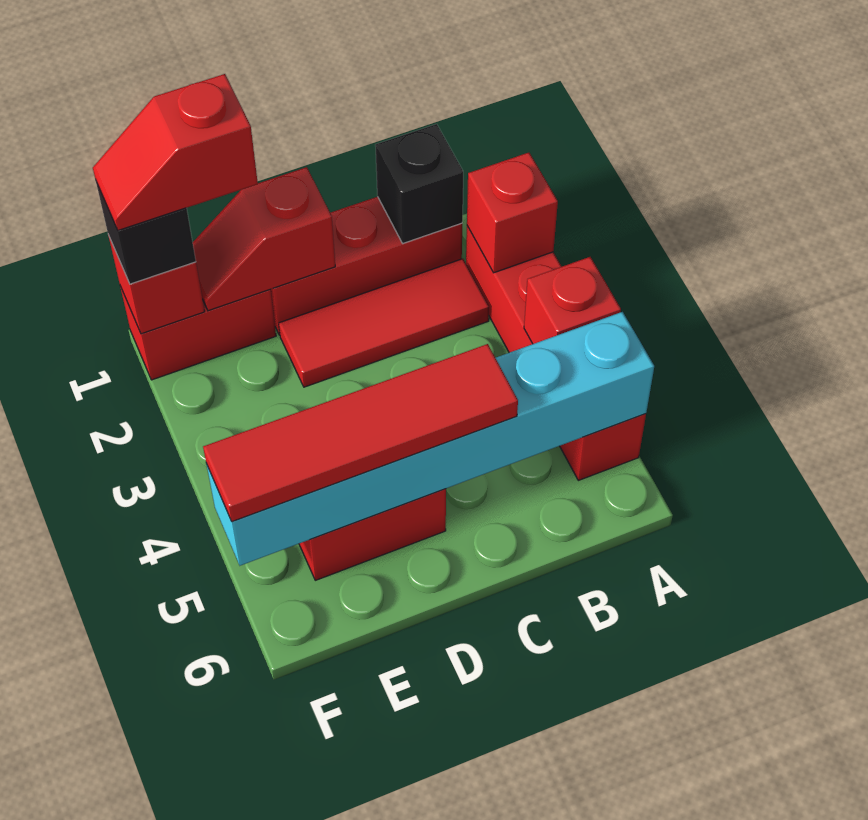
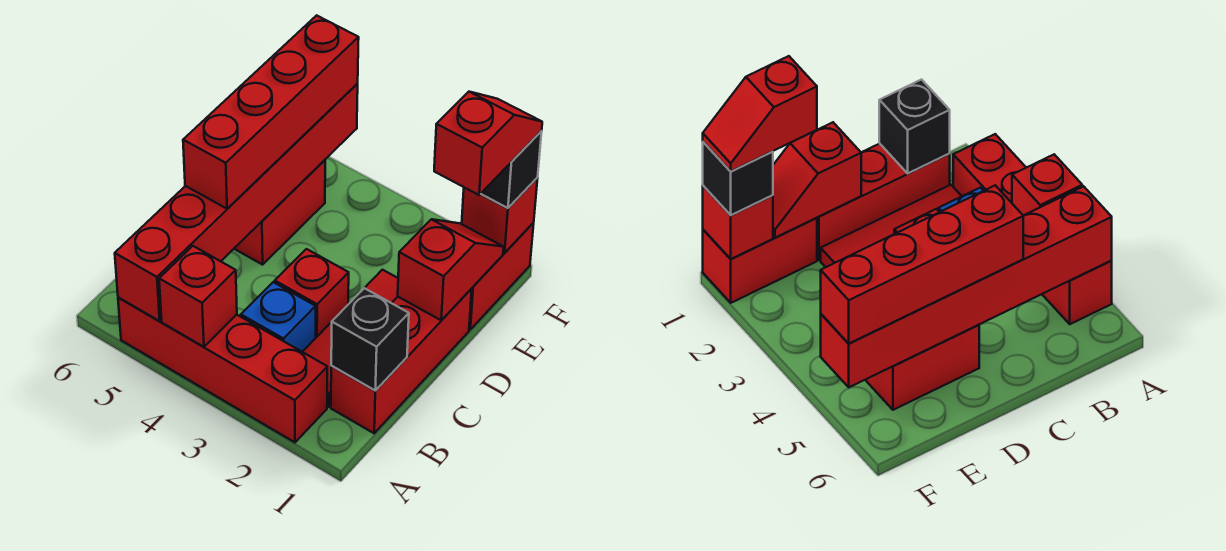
red brick A2 level 2 -> red brick C3 level 1
cyan brick A5:F5 level 2 -> red brick A5:F5 level 2
none -> blue brick B3 level 1
red tile C5:F5 level 3 -> red brick C5:F5 level 3

